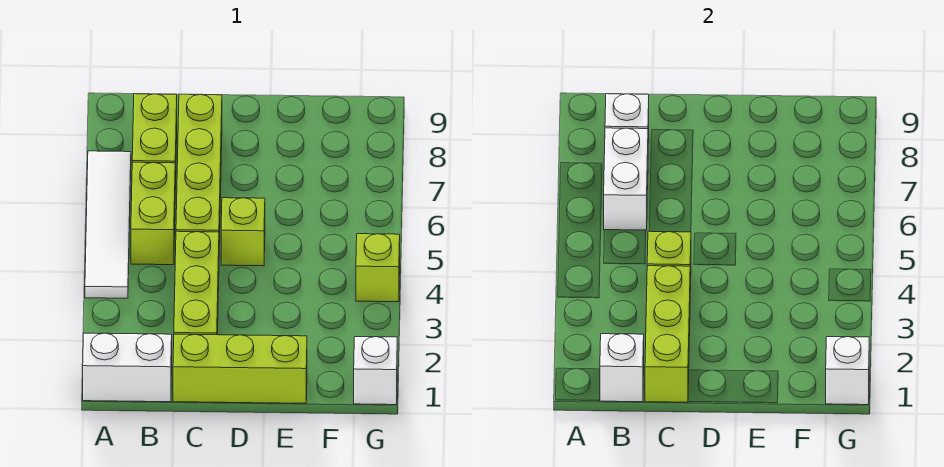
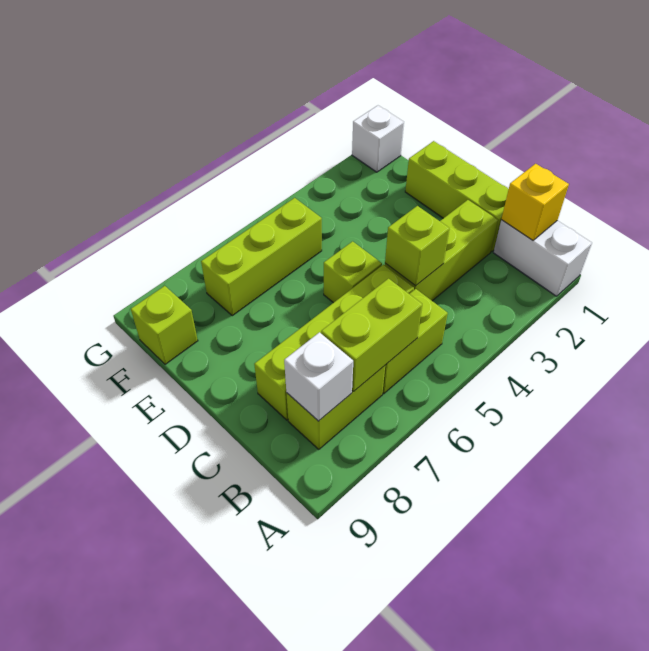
white tile A4:A7 level 1 -> none
white brick B1 level 2 -> yellow brick B1 level 2
white brick B6:B7 level 2 -> lime brick B6:B7 level 2
lime brick C1:C3 level 2 -> lime brick F5:F7 level 1
white brick G1 level 2 -> none
lime brick G4 level 1 -> lime brick F9 level 1

